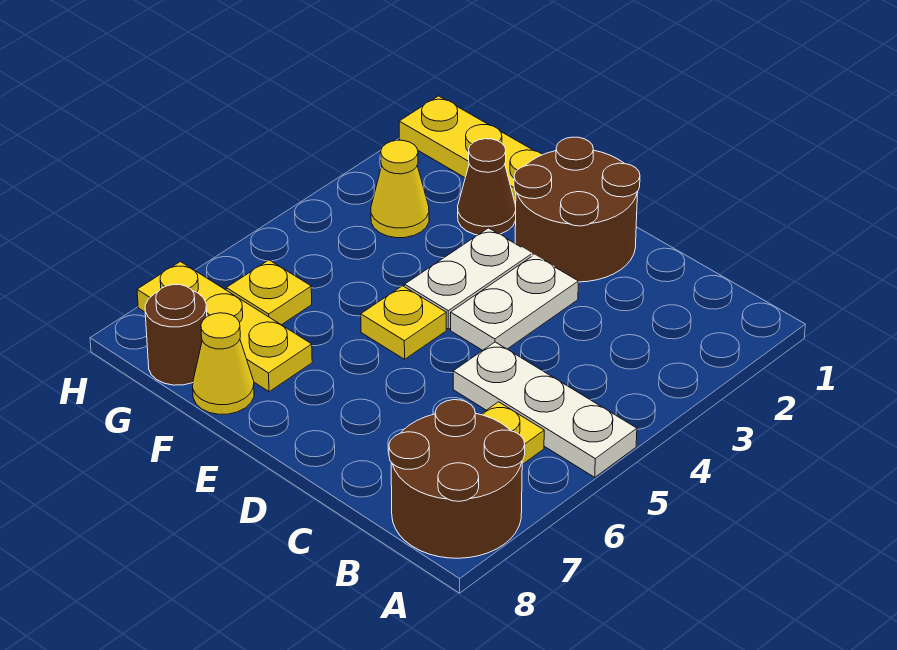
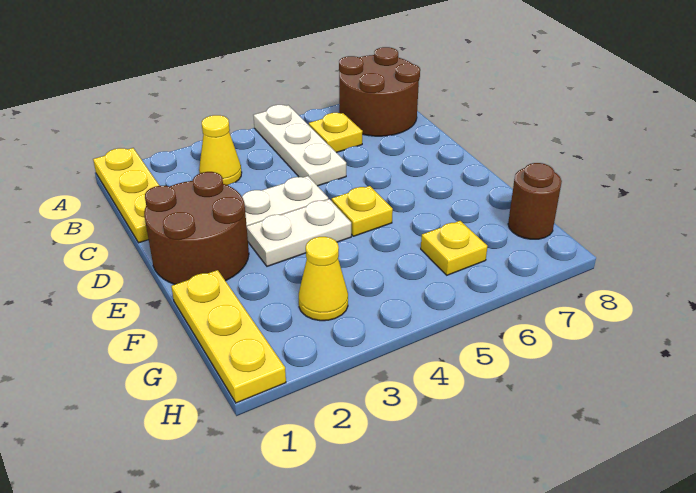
brown cone F2 level 1 -> none
yellow plate F7:H7 level 1 -> yellow plate A1:C1 level 1
yellow cone F8 level 1 -> yellow cone B3 level 1

